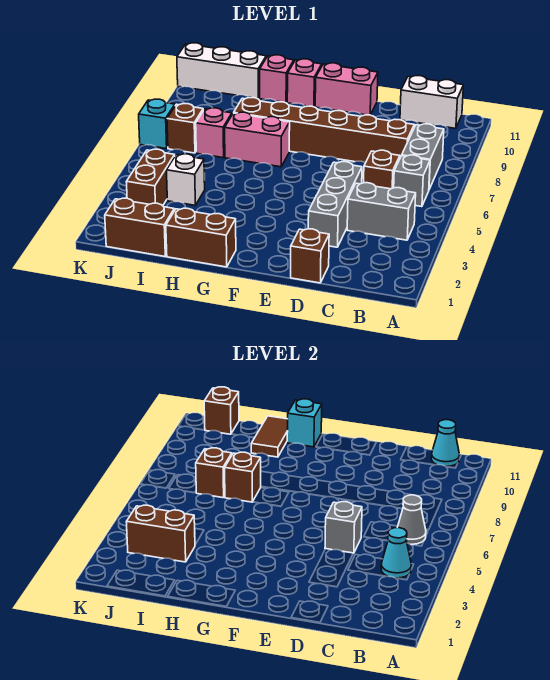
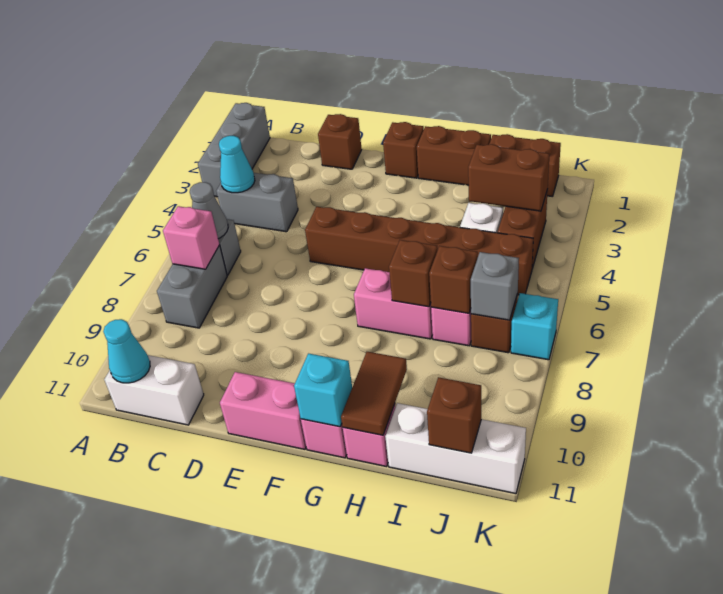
none -> pink brick B7 level 2
brown brick C6 level 1 -> brown brick F1 level 1
brown brick C8:H8 level 1 -> brown brick E5:J5 level 1
grey brick D3:D5 level 1 -> grey brick A1:A3 level 1
grey brick D5 level 2 -> grey brick J7 level 2

